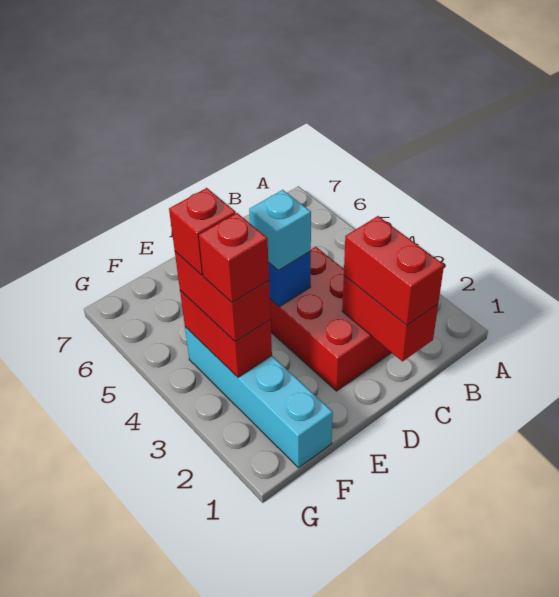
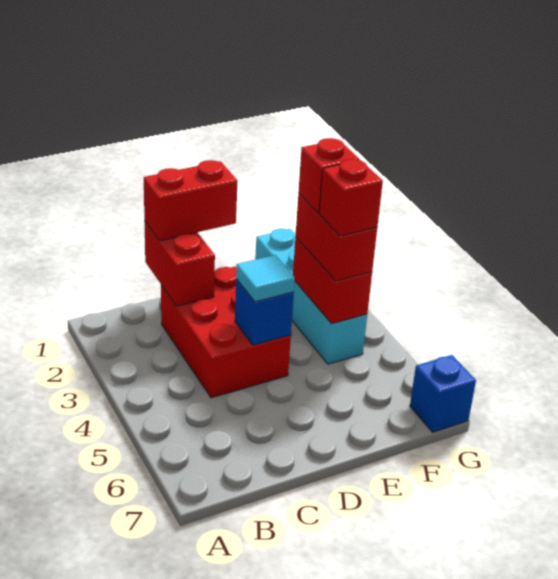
red brick C1:C2 level 3 -> red brick C1:D1 level 3
cyan brick D4 level 3 -> cyan tile D4 level 3
none -> blue brick G7 level 1

